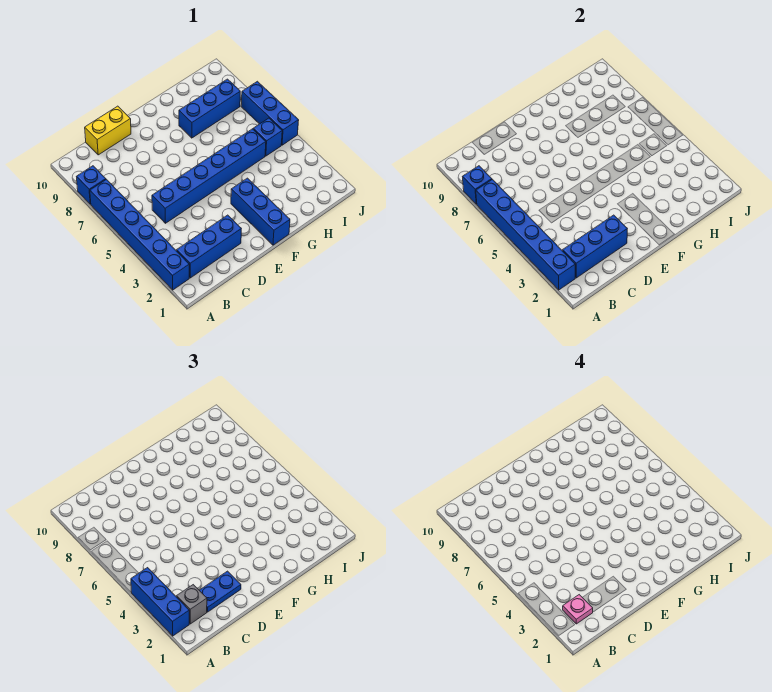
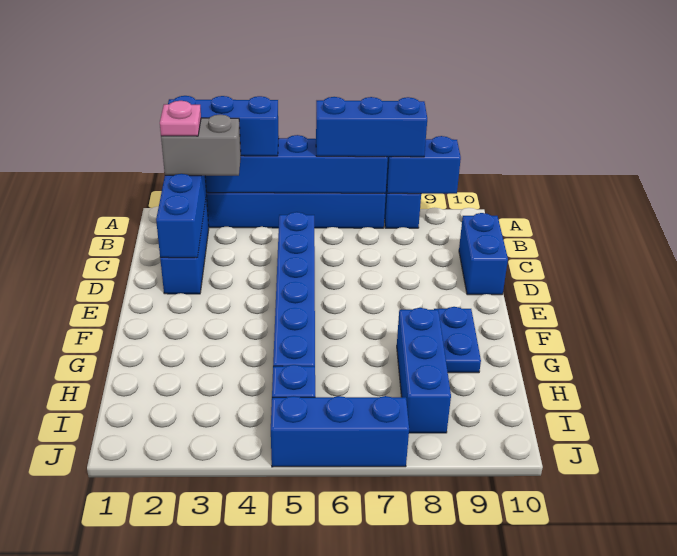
blue brick A8 level 2 -> blue brick A8:A9 level 2
grey brick B2 level 3 -> grey brick B2:B3 level 3
blue plate C2:D2 level 3 -> blue plate F9:G9 level 1
yellow brick C10:D10 level 1 -> blue brick C10:D10 level 1
blue brick F1:F3 level 1 -> blue brick A6:A8 level 3

